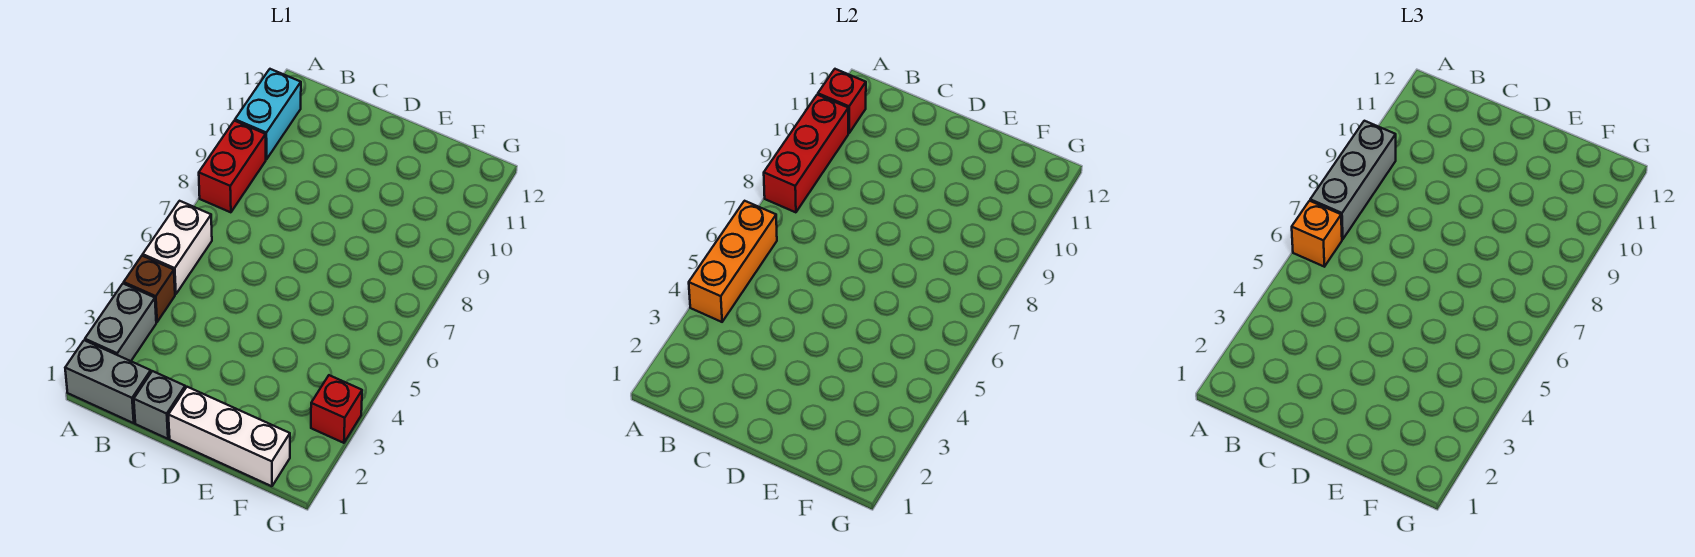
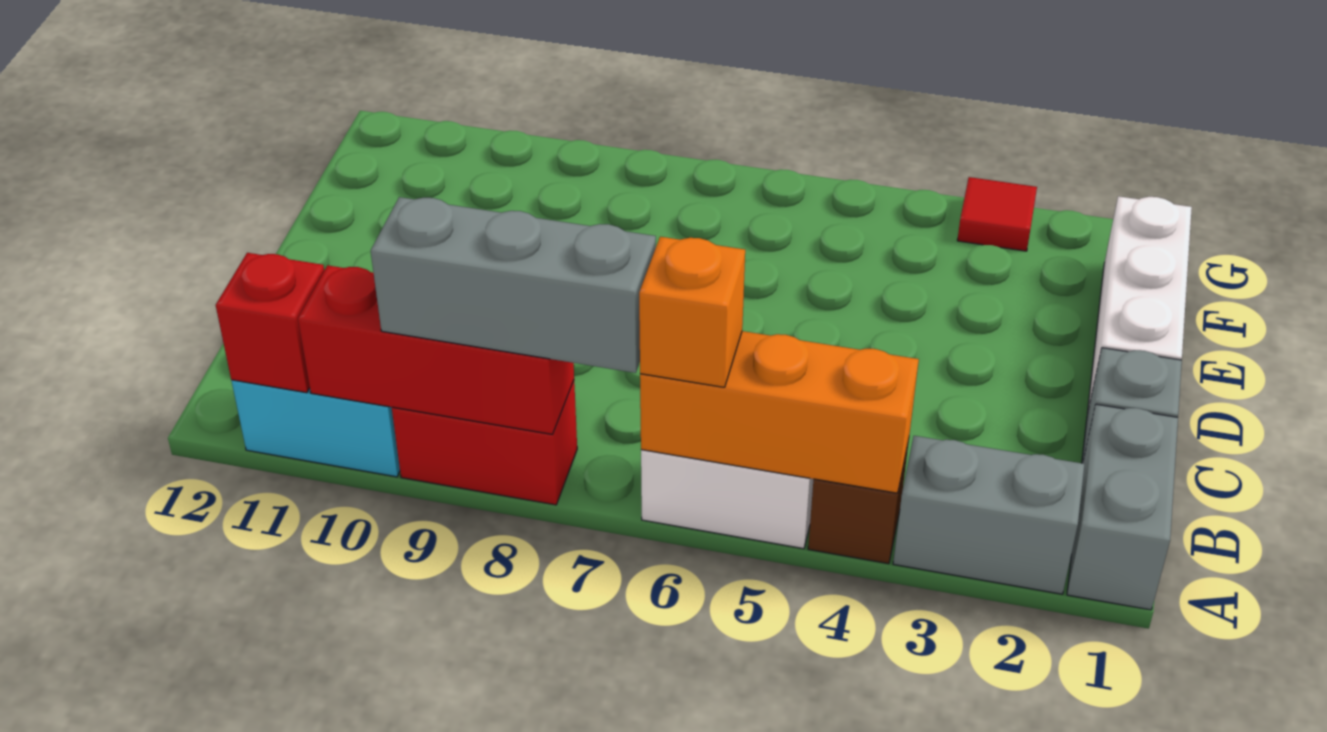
red brick G3 level 1 -> red tile G3 level 1

